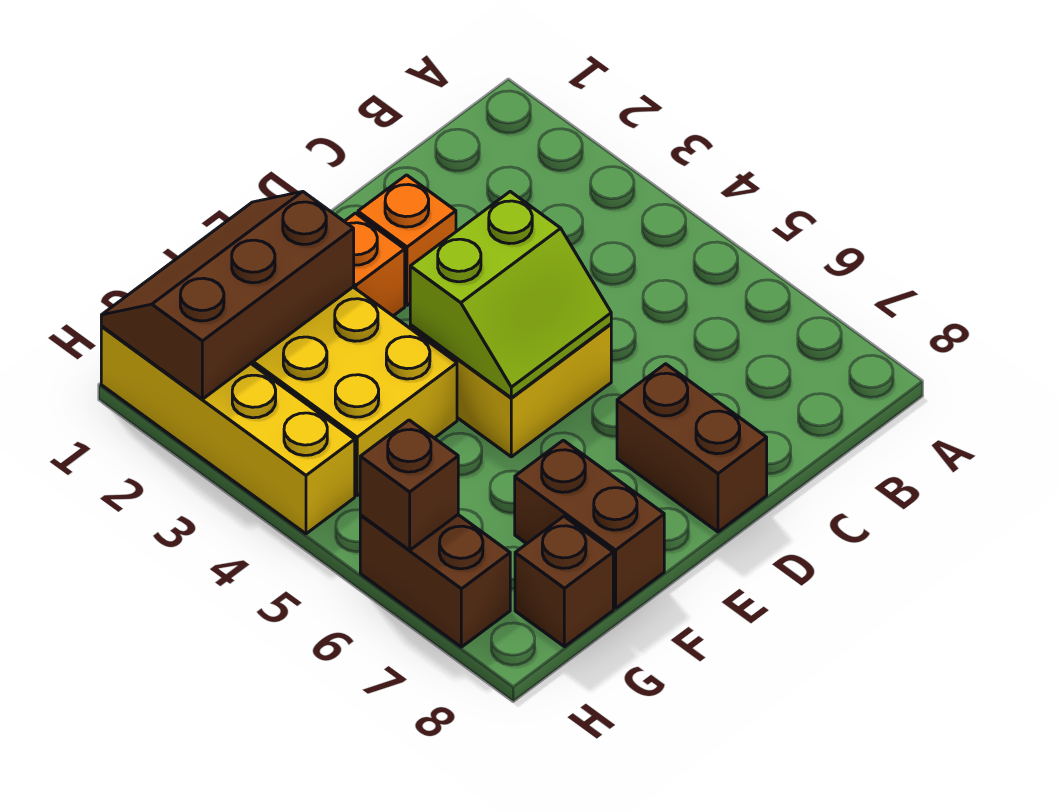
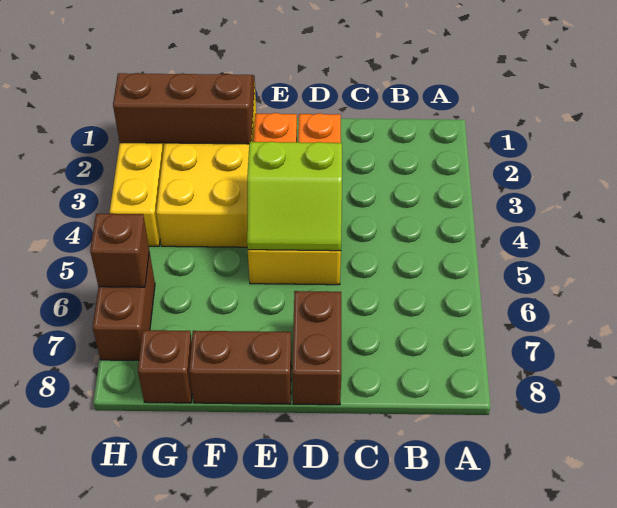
brown brick F7:F8 level 1 -> brown brick E8:F8 level 1

